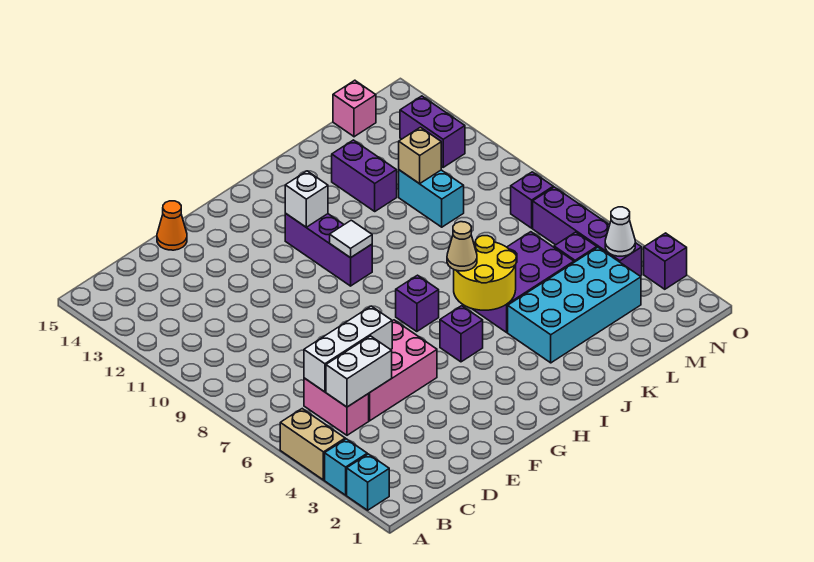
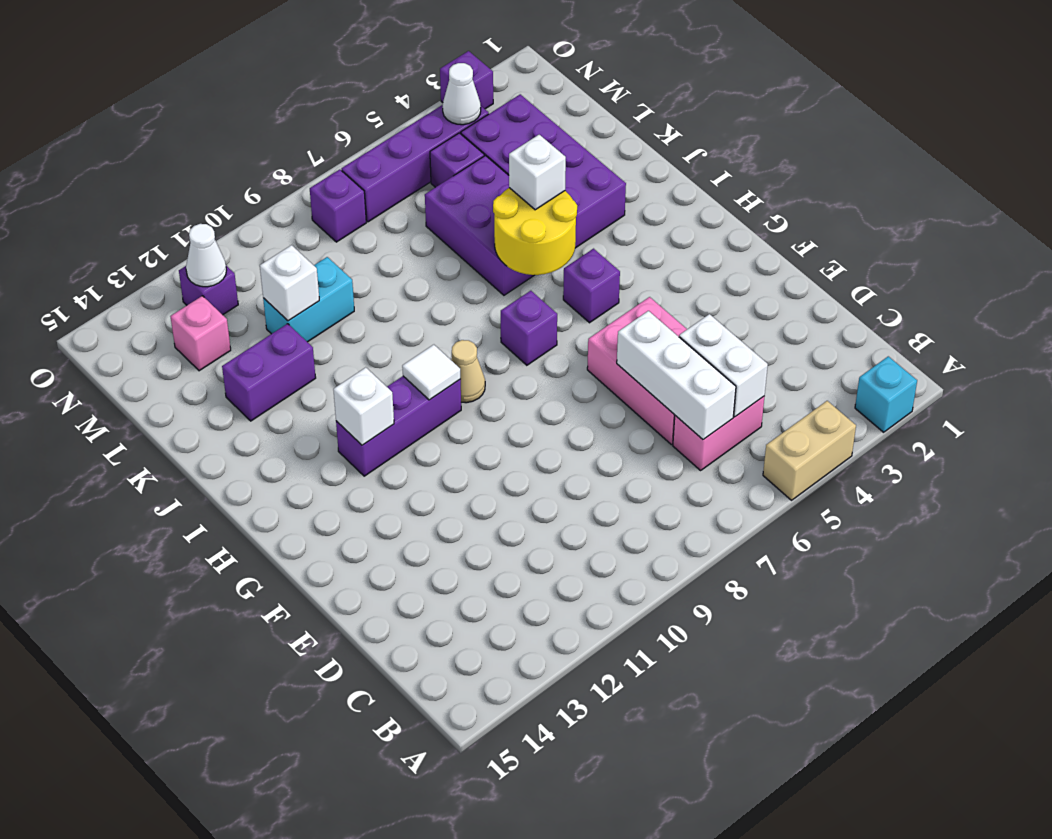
cyan brick A3 level 1 -> none
orange cone E15 level 1 -> none
tan cone I6 level 3 -> tan cone H9 level 1
cyan brick J3:M4 level 1 -> purple brick J3:M4 level 1
none -> white brick J5 level 3
tan brick L11 level 2 -> white brick L11 level 2
pink brick M15 level 1 -> pink brick M13 level 1
purple brick N12:N13 level 1 -> purple brick N12 level 1
none -> white cone N12 level 2

